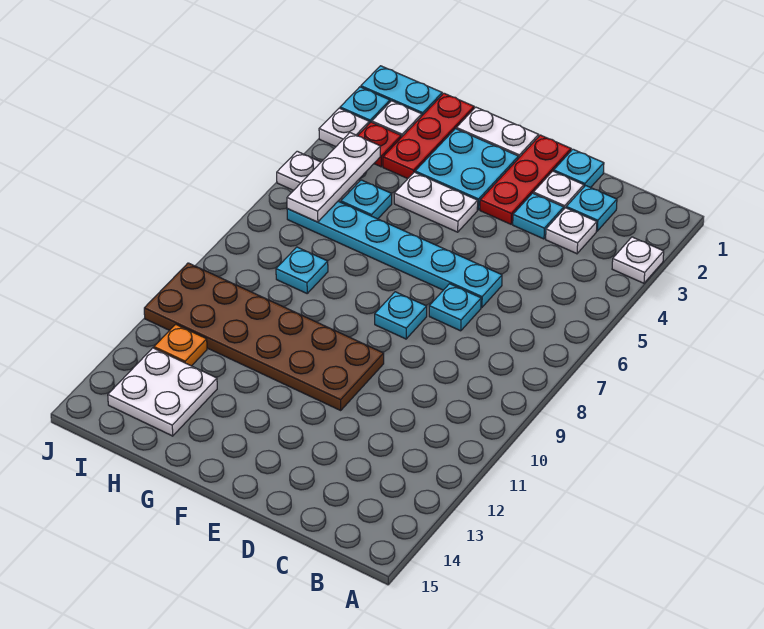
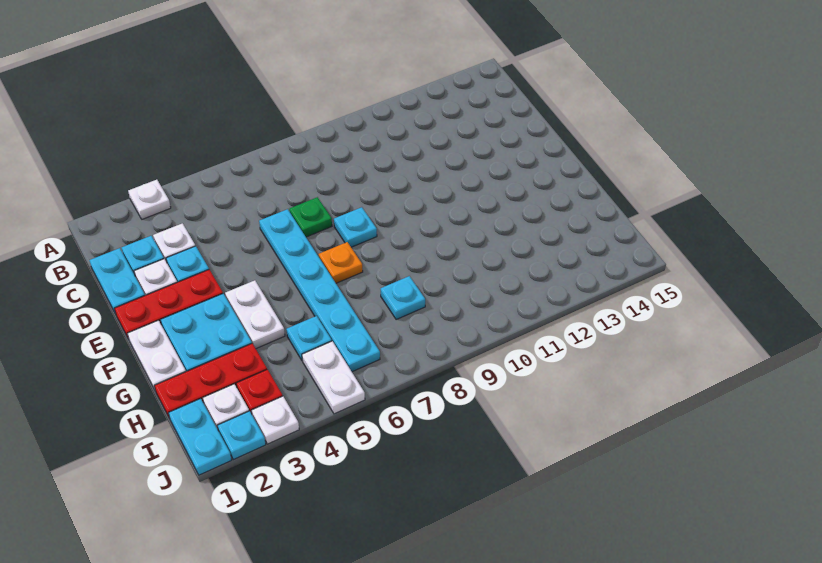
cyan plate D1 level 1 -> cyan plate C1:D1 level 1
cyan plate D7 level 1 -> green plate D7 level 1
brown plate E10:J11 level 1 -> none
white plate H13:I14 level 1 -> none
white plate I4:I6 level 2 -> none
orange plate I12 level 1 -> orange plate F7 level 1

